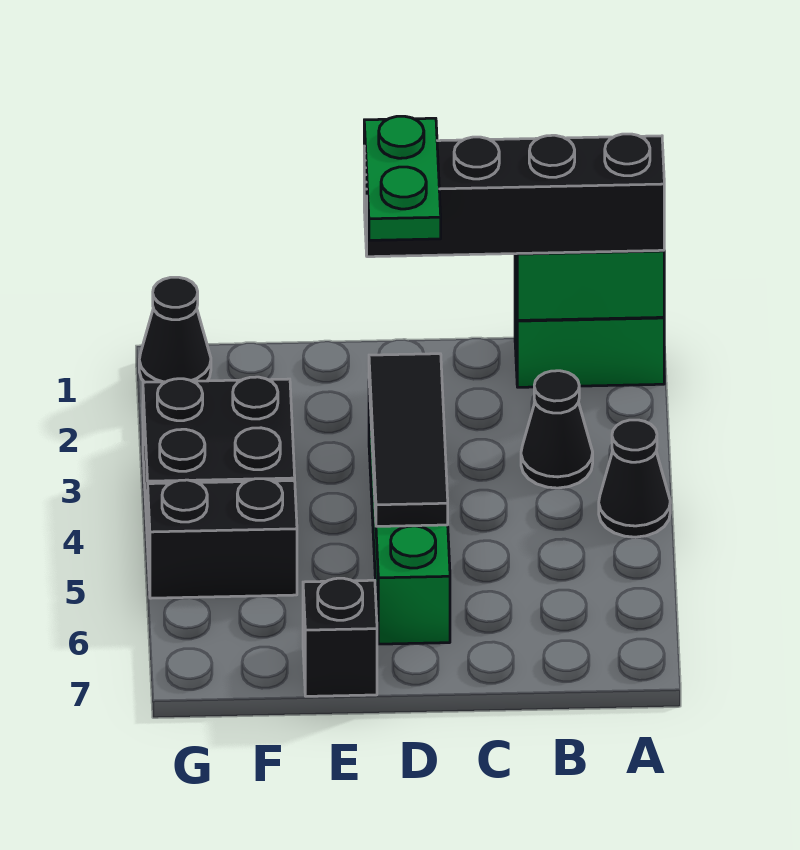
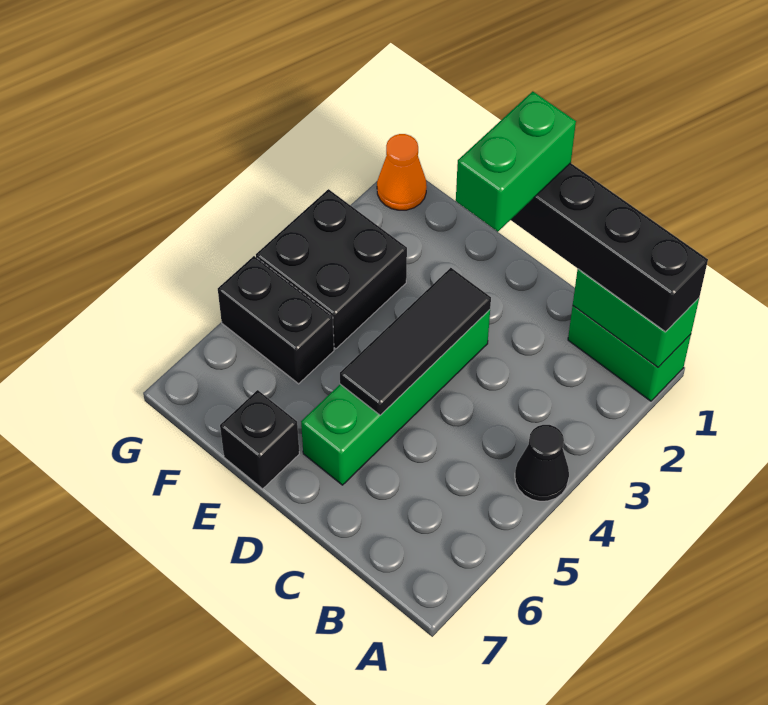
black cone B3 level 1 -> none
green plate D1:D2 level 4 -> green brick D1:D2 level 4
black cone G1 level 1 -> orange cone G1 level 1

